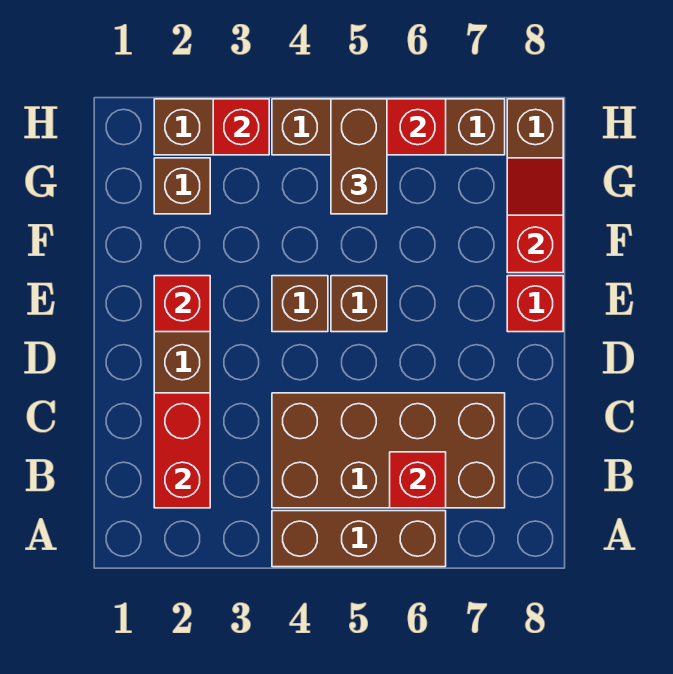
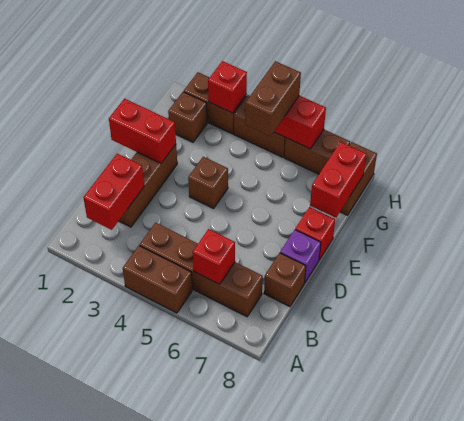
brown brick A4:A6 level 1 -> brown brick A4:A5 level 1
brown brick B4:C7 level 1 -> brown brick B4:B7 level 1
none -> purple brick D8 level 1
red brick E2 level 2 -> red brick E1:E2 level 2
brown brick E5 level 1 -> brown brick C8 level 1
red slope F8:G8 level 2 top F -> red brick F8:G8 level 2

